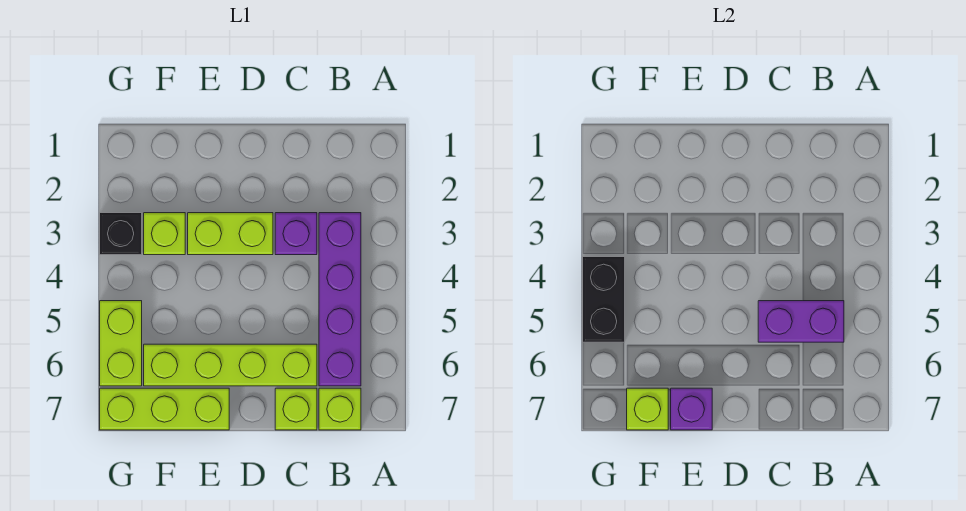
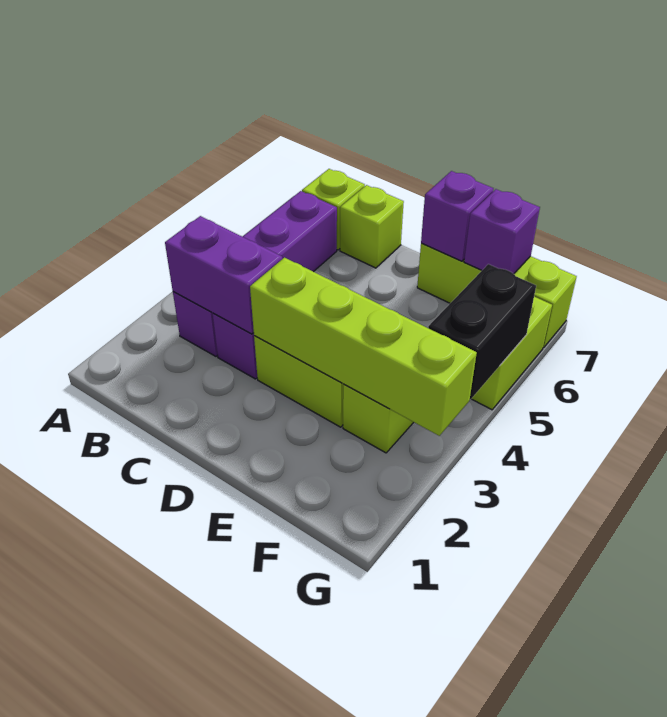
purple brick B5:C5 level 2 -> purple brick B3:C3 level 2
lime brick C6:F6 level 1 -> lime brick D3:G3 level 2
lime brick F7 level 2 -> purple brick F7 level 2
black brick G3 level 1 -> none

